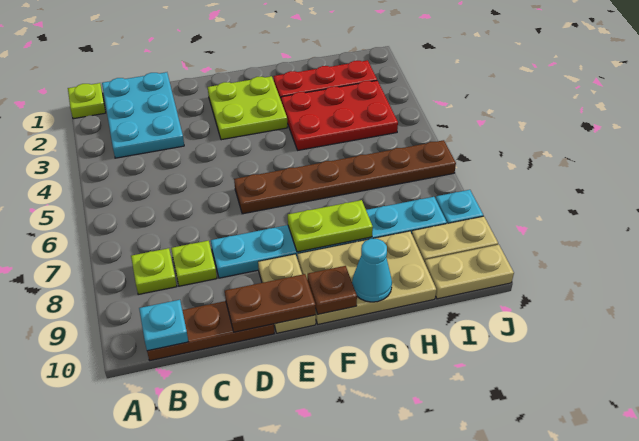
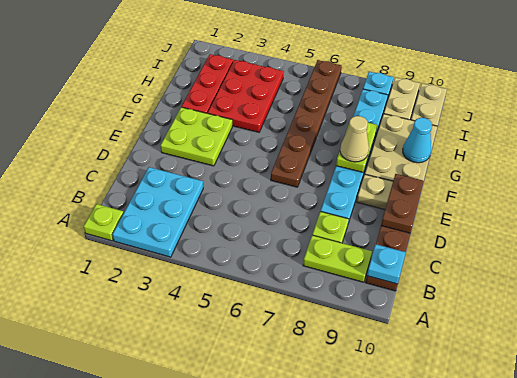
cyan plate B1:C3 level 1 -> cyan plate A2:C3 level 1
lime plate B8 level 1 -> lime plate B8:B9 level 1
none -> tan cone F8 level 3
brown plate F10 level 2 -> none

